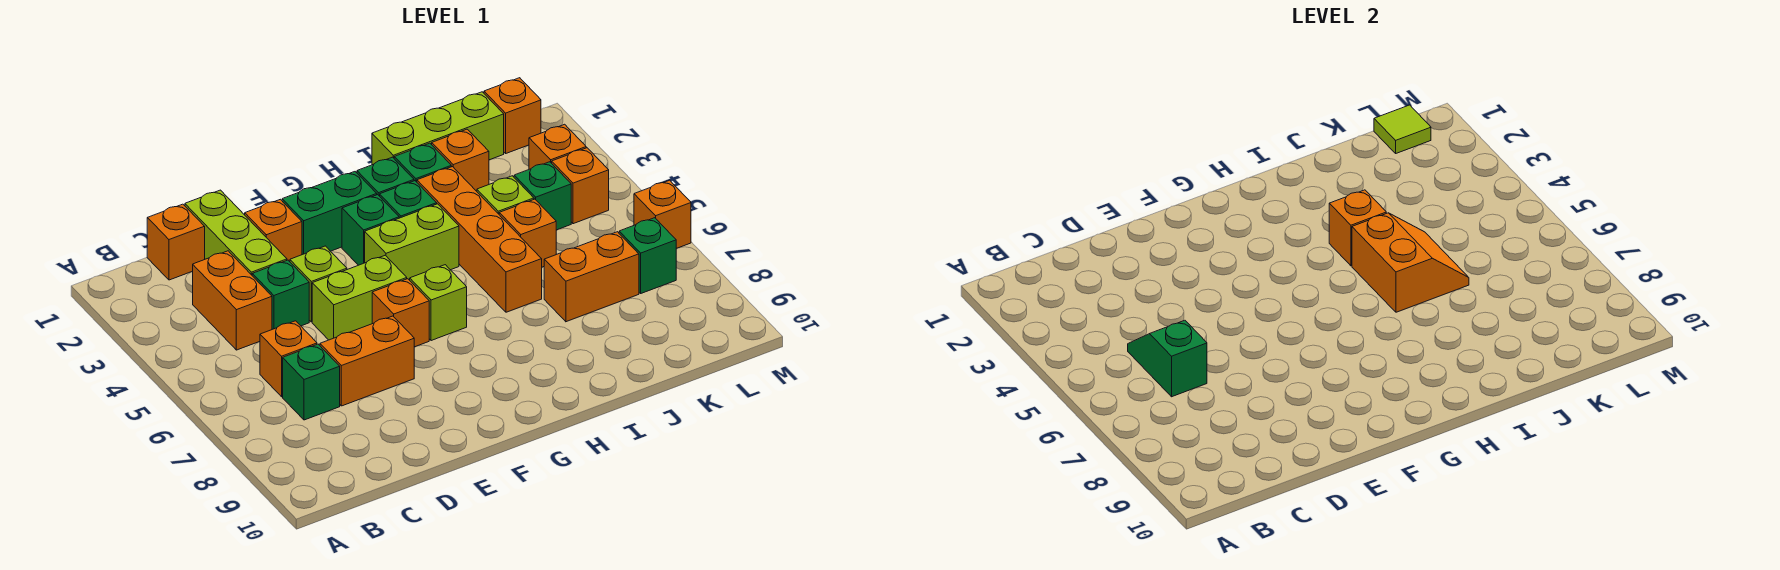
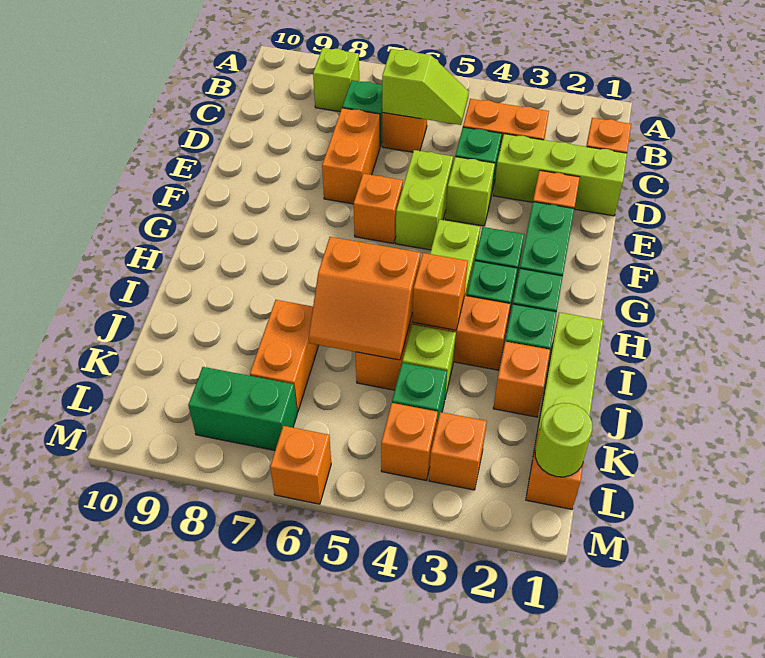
green slope C5:C6 level 2 top 6 -> lime slope C5:C6 level 2 top 6
lime brick G6 level 1 -> lime brick B8 level 1
lime tile L1 level 2 -> lime round brick L1 level 2
green brick L7 level 1 -> green brick L7:L8 level 1

